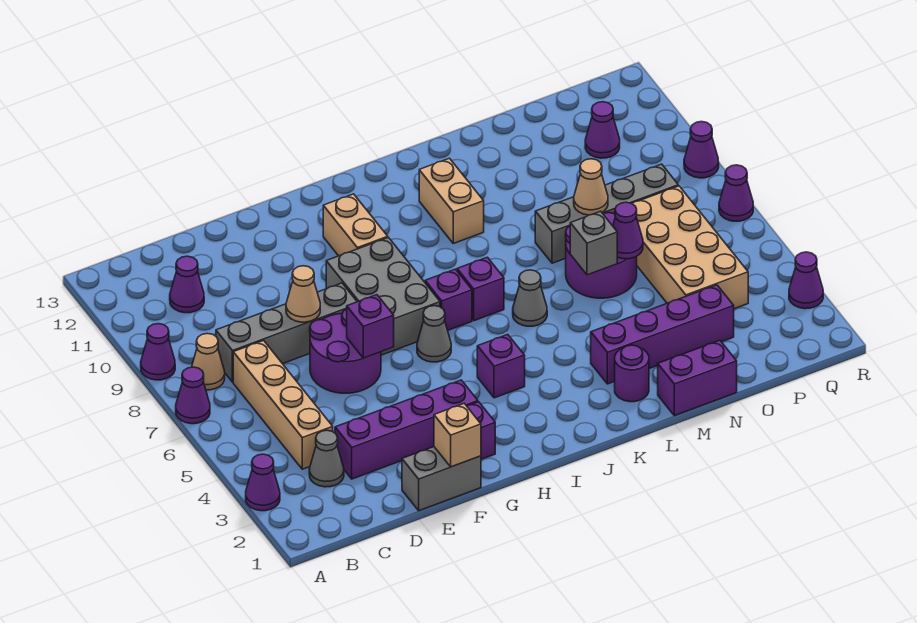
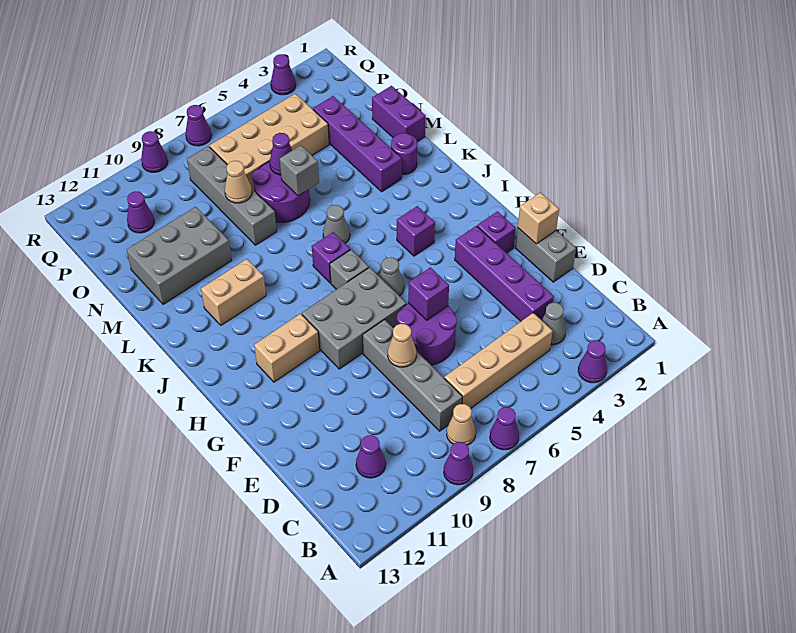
purple brick I7 level 1 -> grey brick I7 level 1
none -> grey brick M10:N12 level 1

